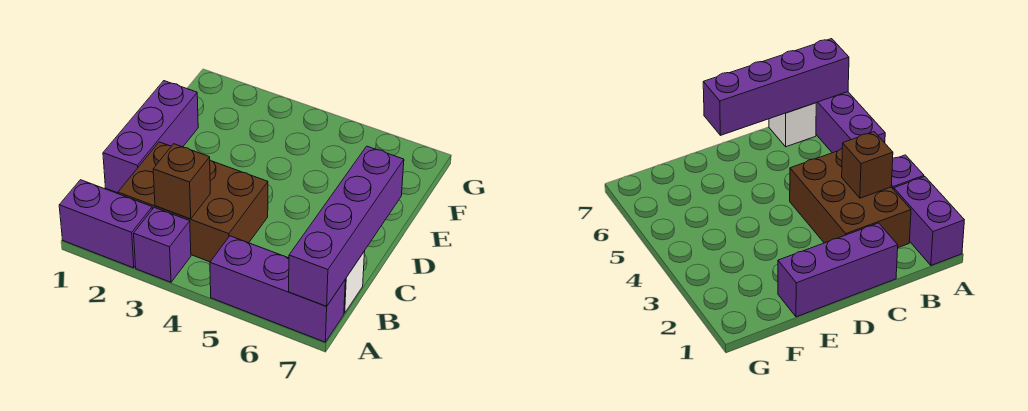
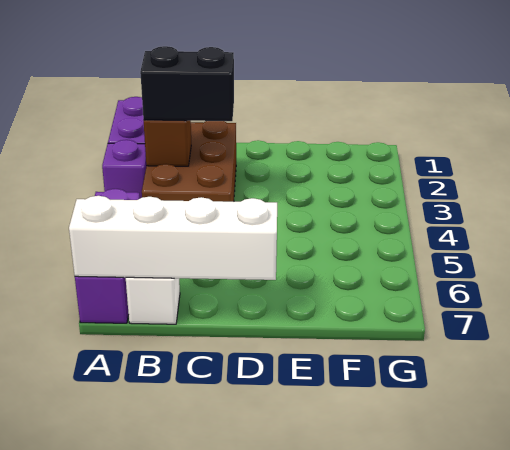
purple brick A7:D7 level 2 -> white brick A7:D7 level 2
none -> black brick B3:C3 level 3
purple brick C1:E1 level 1 -> none

